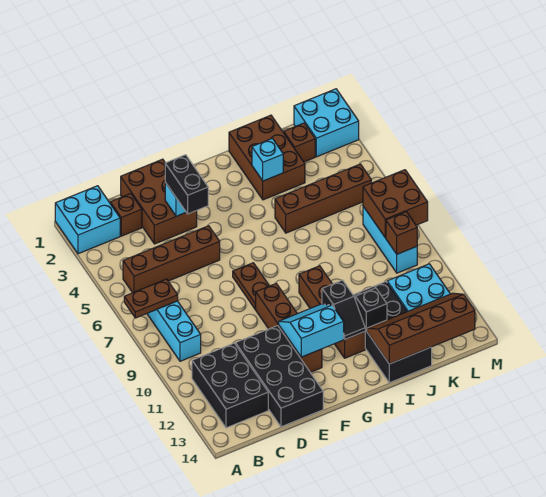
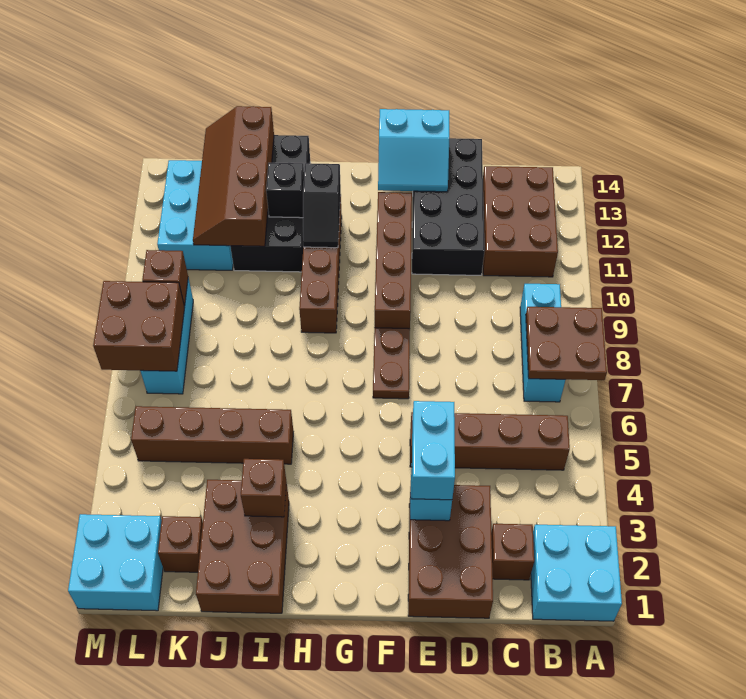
brown plate A7:B7 level 2 -> brown plate A7:B8 level 2
black brick B11:C13 level 1 -> brown brick B11:C13 level 1
black brick E3:E4 level 3 -> cyan brick E3:E4 level 3
cyan slope F11:G12 level 2 top 12 -> cyan slope E13:F14 level 2 top 14
black slope H11:H12 level 2 top 11 -> black slope H11:H12 level 2 top 12
cyan brick I3 level 2 -> brown brick I3 level 2
brown slope I13:L14 level 2 top 14 -> brown slope J11:K14 level 2 top J

